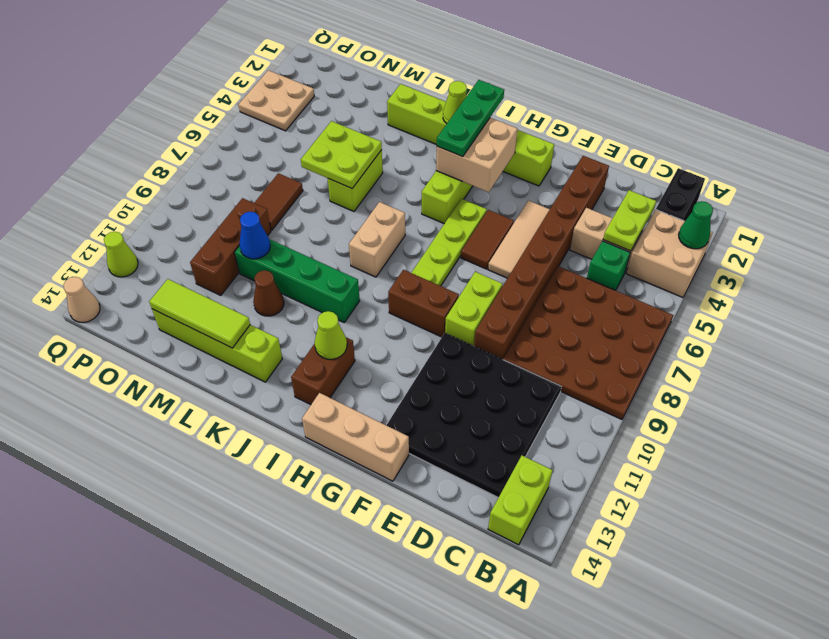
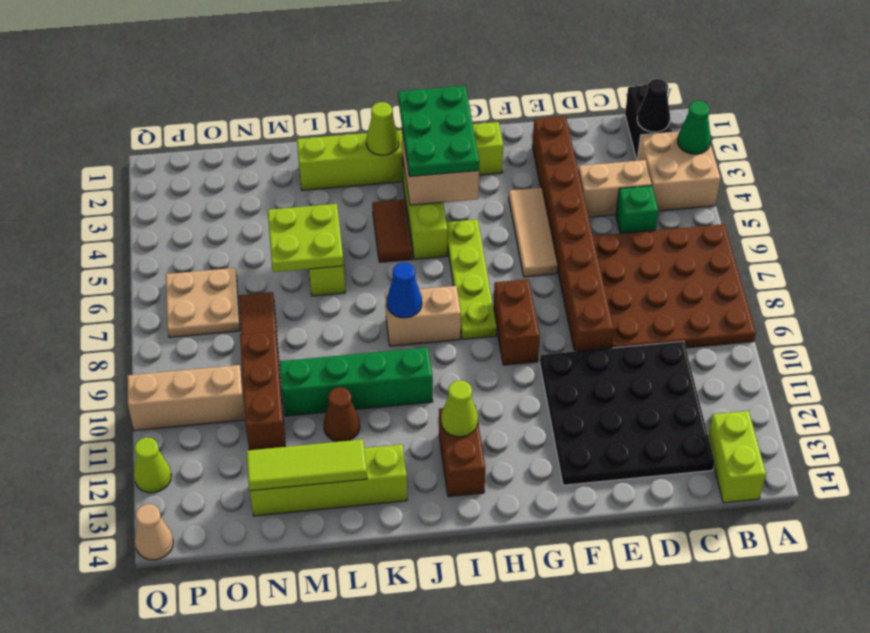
none -> black cone B2 level 2
lime plate C3:C4 level 2 -> none
lime brick F8:F9 level 1 -> none
tan brick F14:H14 level 1 -> tan brick O10:Q10 level 1
brown tile G5:G6 level 1 -> brown tile J4:J5 level 1
brown brick G9:H9 level 1 -> brown brick G8:G9 level 1
green plate I2:I4 level 3 -> green plate H2:I4 level 3
tan brick J7:J8 level 1 -> tan brick I8:J8 level 1
blue cone M10 level 2 -> blue cone J8 level 2
tan plate P3:Q4 level 1 -> tan plate O6:P7 level 1

